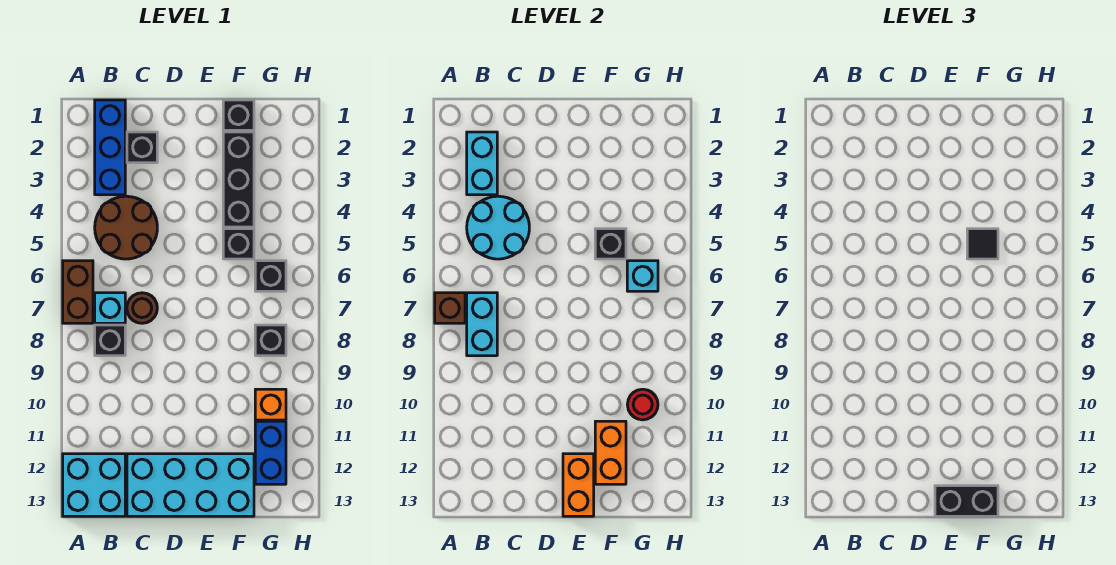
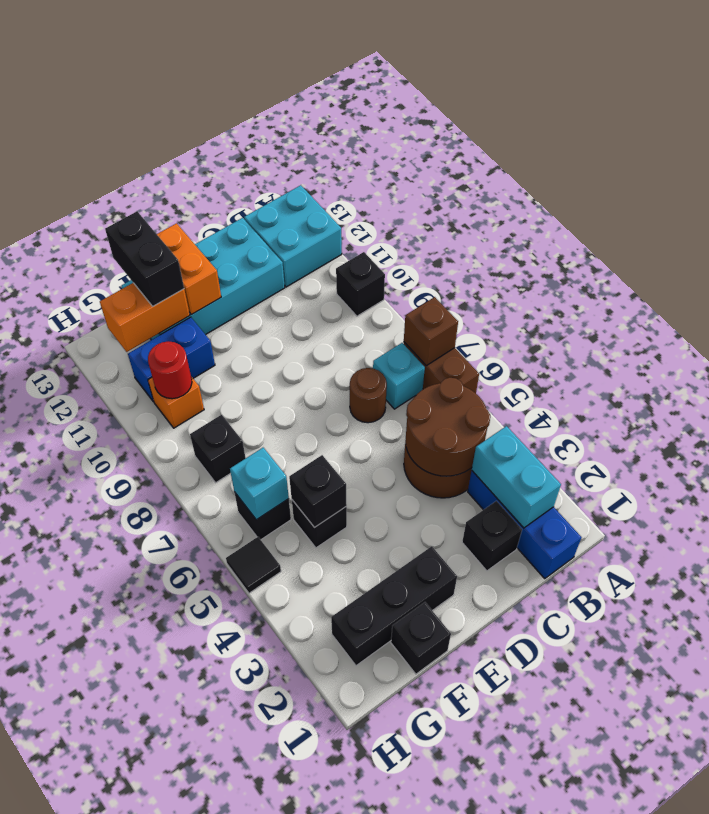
cyan round brick B4:C5 level 2 -> brown round brick B4:C5 level 2
cyan brick B7:B8 level 2 -> none
black brick B8 level 1 -> black brick A10 level 1
black brick E13:F13 level 3 -> black brick F12:F13 level 3
black brick F2:F4 level 1 -> black brick E2:G2 level 1
black tile F5 level 3 -> black tile H5 level 1
orange brick F11:F12 level 2 -> orange brick F12:G12 level 2
blue brick G11:G12 level 1 -> blue brick F11:G11 level 1

